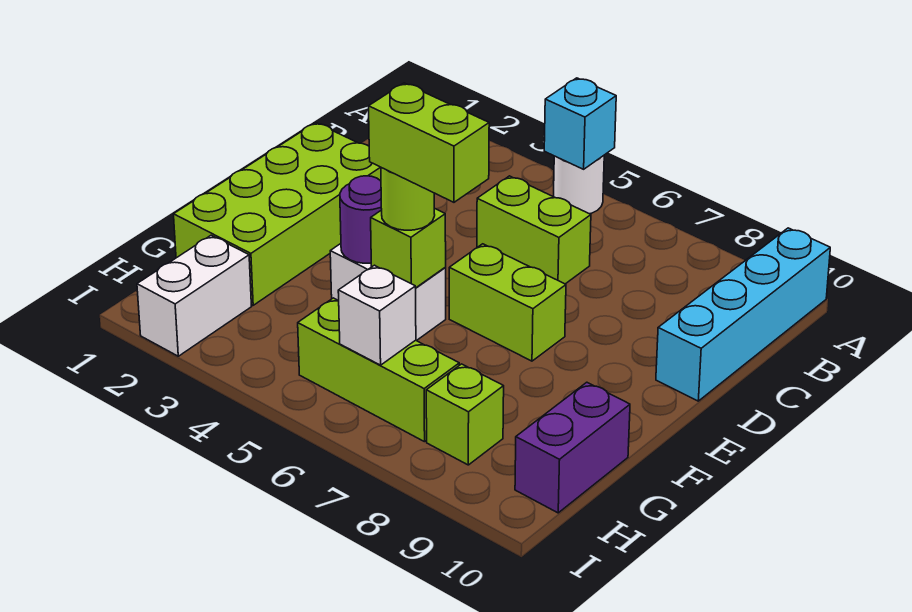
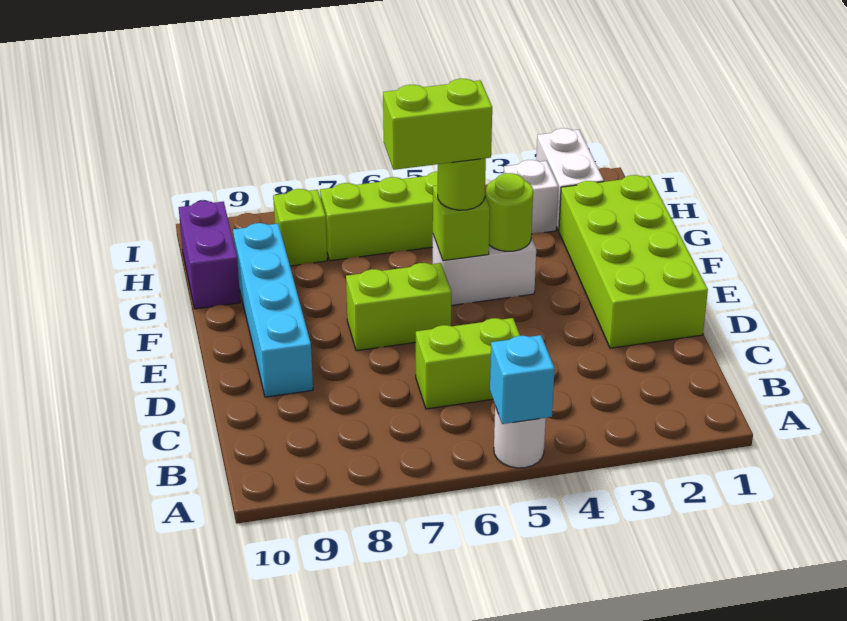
cyan brick A10:D10 level 1 -> cyan brick D9:G9 level 1
purple round brick F4 level 2 -> lime round brick F4 level 2
white brick H6 level 2 -> white brick H3 level 1

